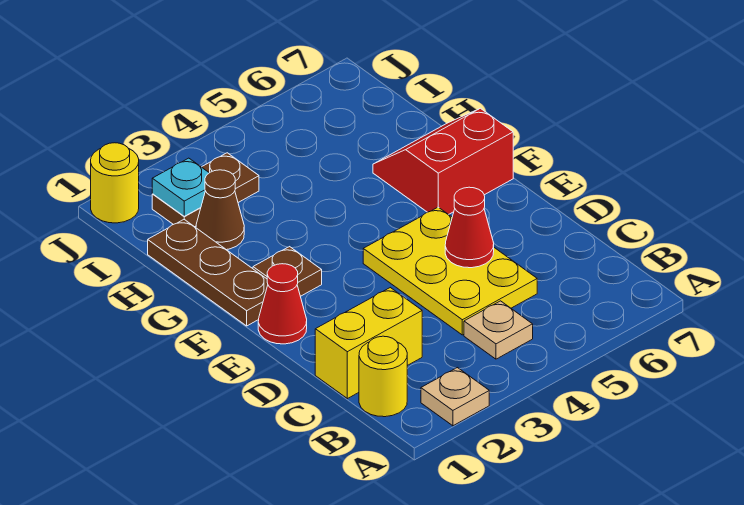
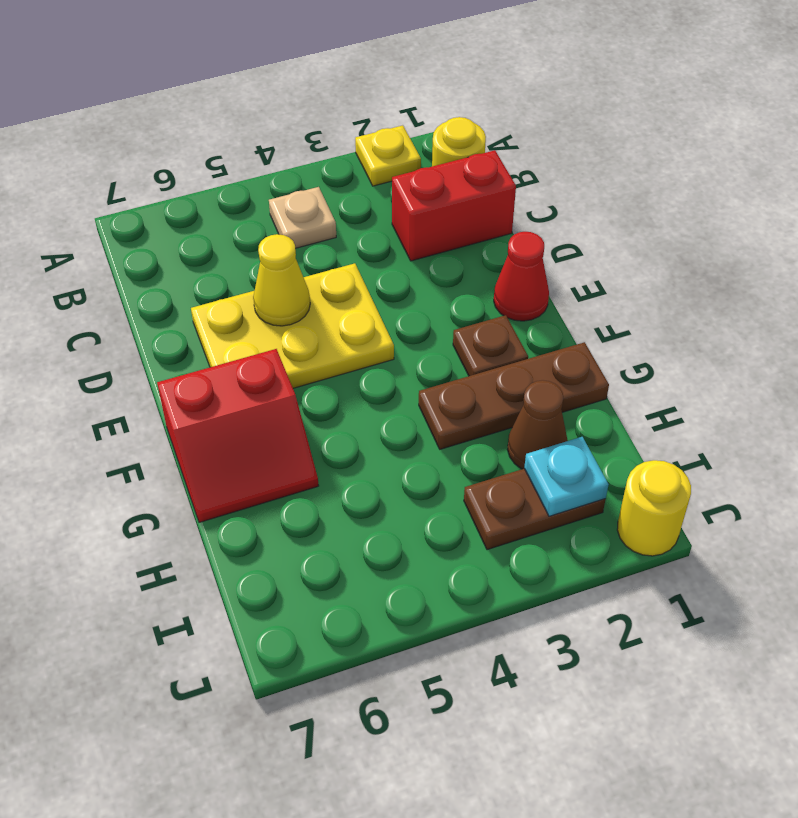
tan plate A2 level 1 -> yellow plate A2 level 1
yellow brick C1:C2 level 1 -> red brick C1:C2 level 1
yellow plate C4:E5 level 1 -> yellow plate D4:E6 level 1
red cone D5 level 2 -> yellow cone D5 level 2
brown plate F1:H1 level 1 -> brown plate G1:G3 level 1

